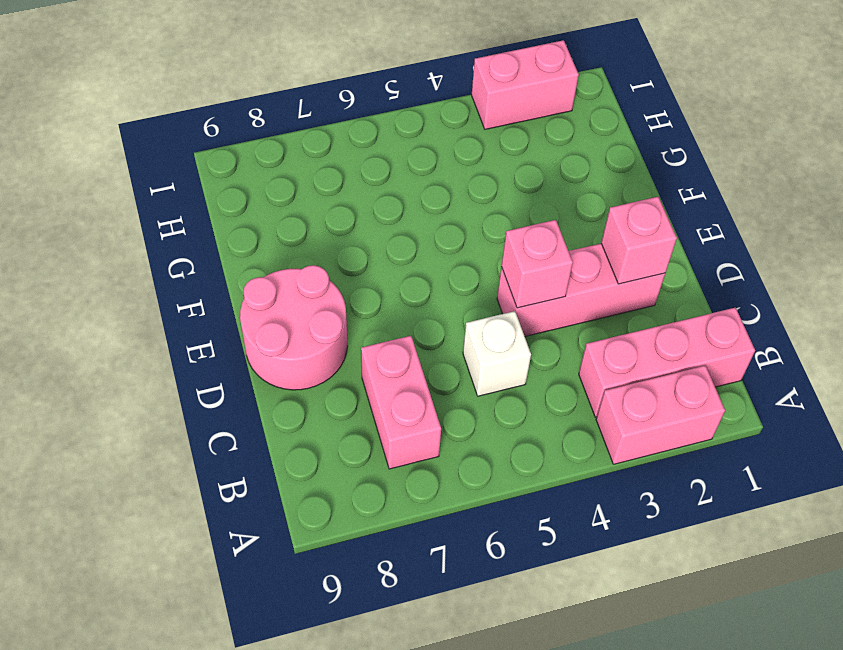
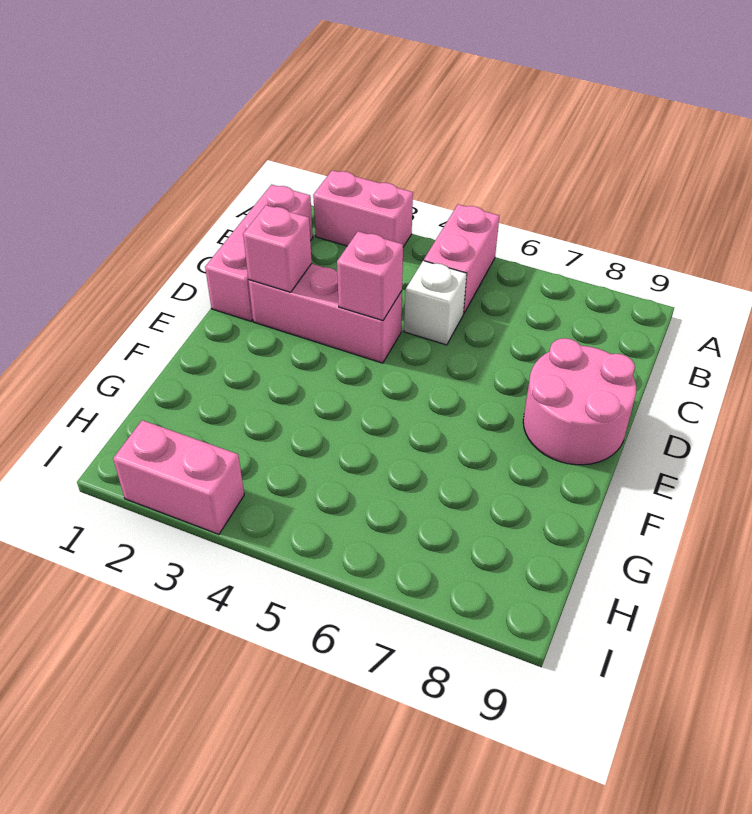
pink brick B1:B3 level 1 -> pink brick B1:D1 level 1
pink brick B7:C7 level 1 -> pink brick A5:B5 level 1

